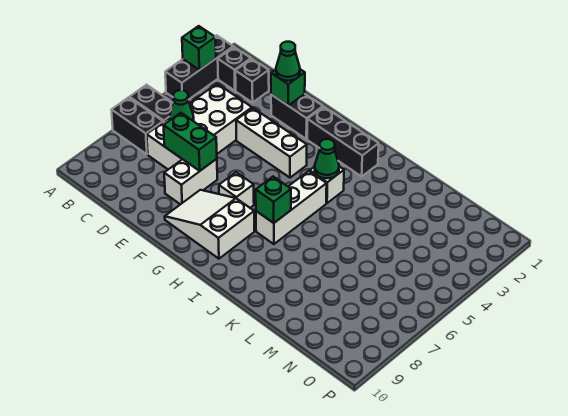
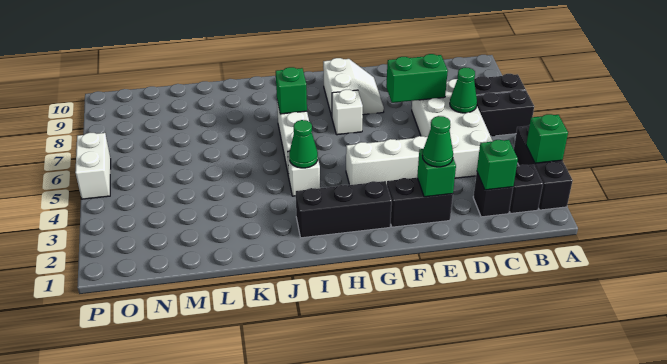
none -> green brick C2 level 2
white brick E7:E8 level 1 -> white brick P5:P6 level 1
white slope F8:H9 level 1 top H -> white slope F8:G9 level 1 top G

